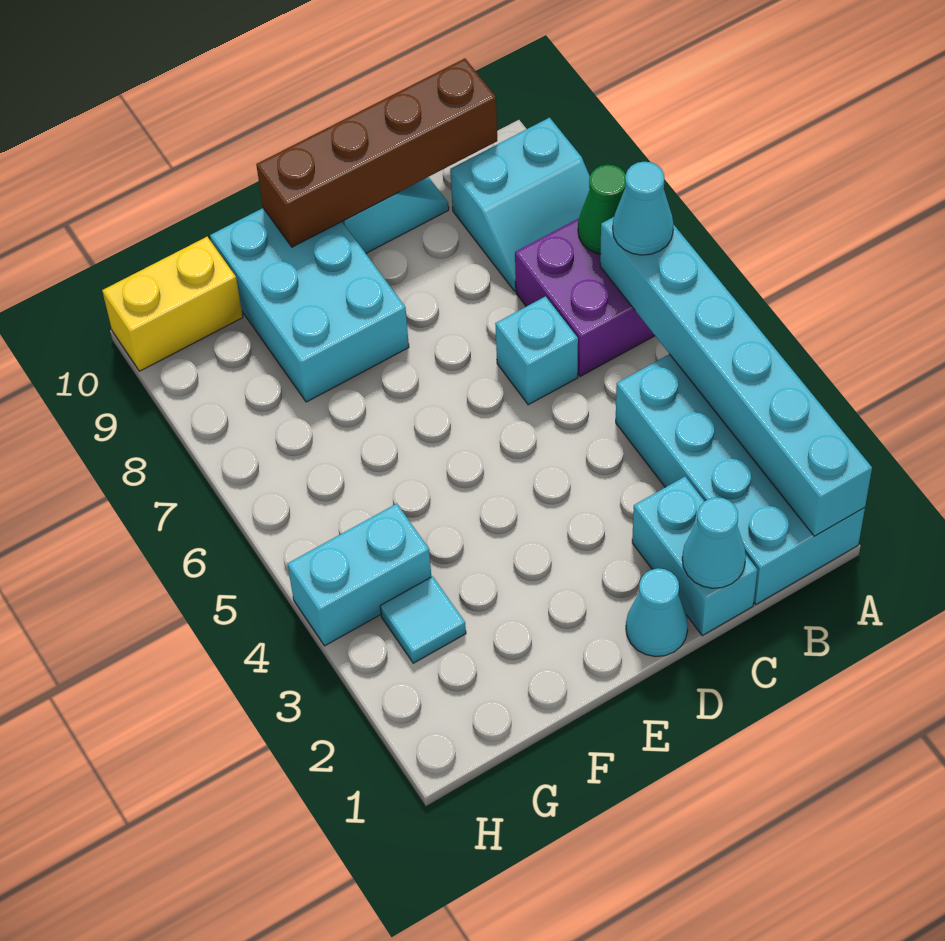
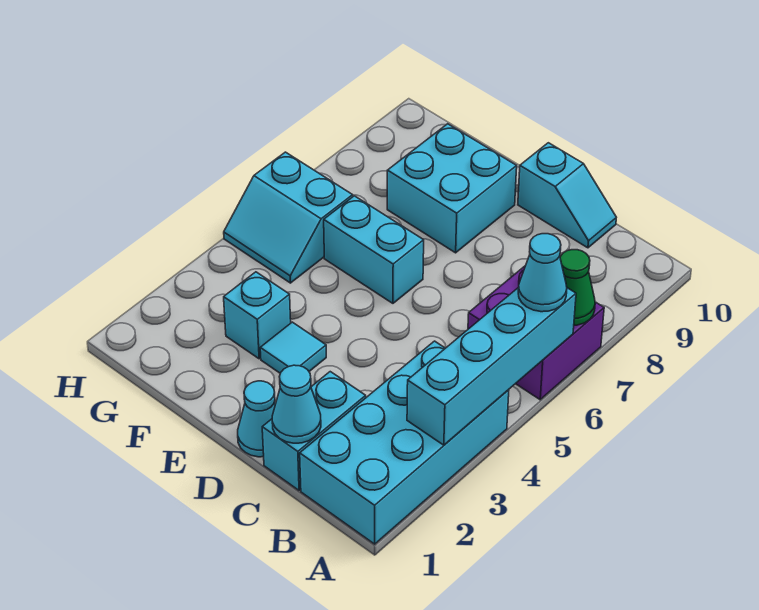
cyan brick A1:A6 level 2 -> cyan brick A3:A6 level 2
cyan slope A8:B9 level 1 top 9 -> cyan slope G5:H6 level 1 top 6
brown brick B10:E10 level 2 -> none
cyan brick C6 level 1 -> cyan brick F3 level 1
cyan brick E8:F10 level 1 -> cyan brick E8:F9 level 1
cyan tile G3 level 1 -> cyan tile E3 level 1
cyan brick G4:H4 level 1 -> cyan brick E6:F6 level 1
yellow brick G10:H10 level 1 -> none

